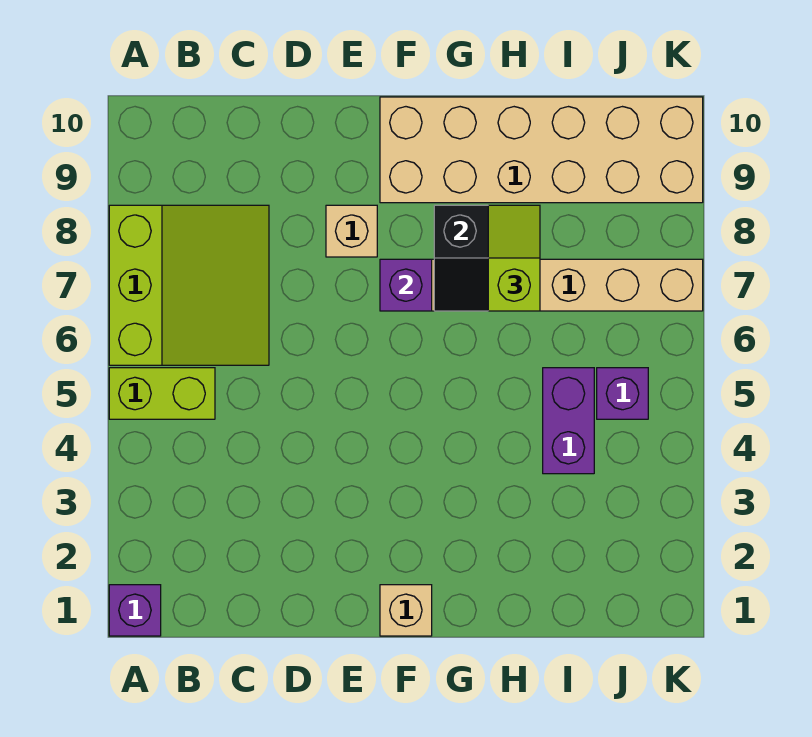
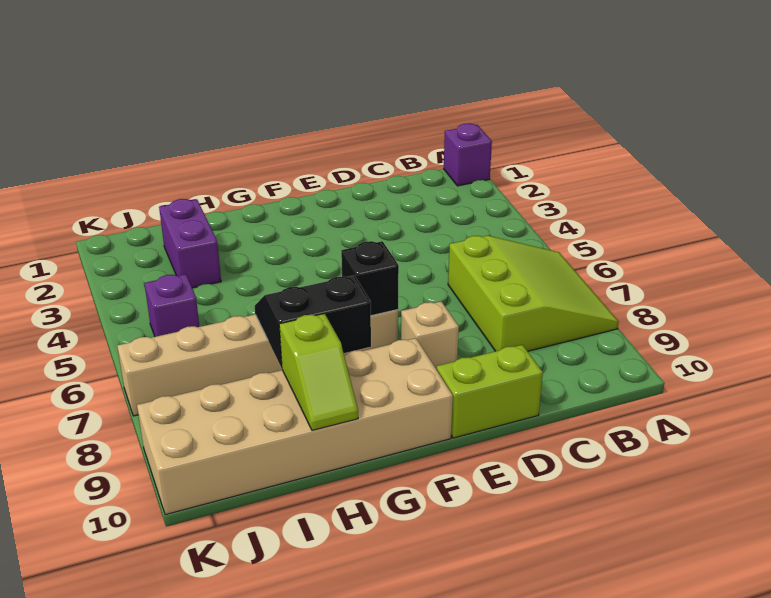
lime brick A5:B5 level 1 -> lime brick D10:E10 level 1
lime slope A6:C8 level 1 top A -> lime slope A6:C8 level 1 top C
tan brick F1 level 1 -> none
purple brick F7 level 2 -> black brick F7 level 2
lime slope H7:H8 level 3 top 7 -> lime slope H9:H10 level 2 top 9
purple brick I4:I5 level 1 -> purple brick I2:I3 level 1

